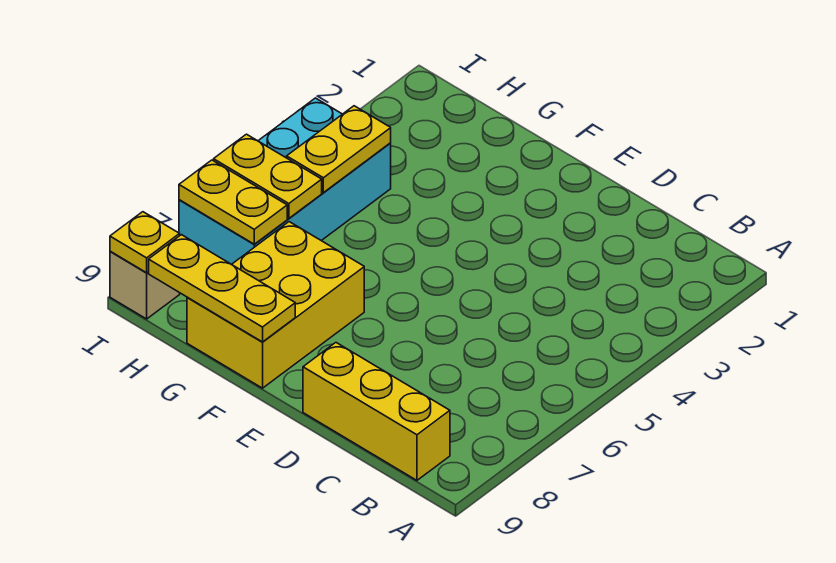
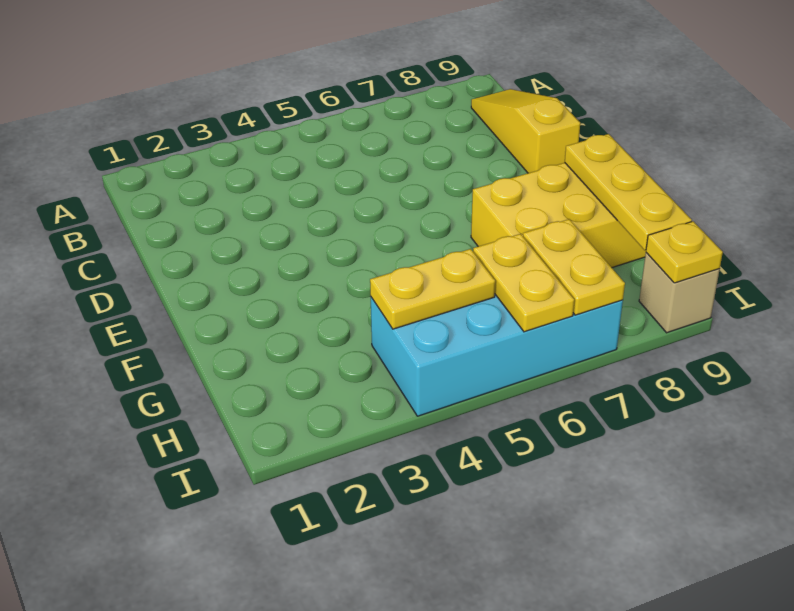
yellow brick B9:D9 level 1 -> yellow slope B9:D9 level 1 top D

